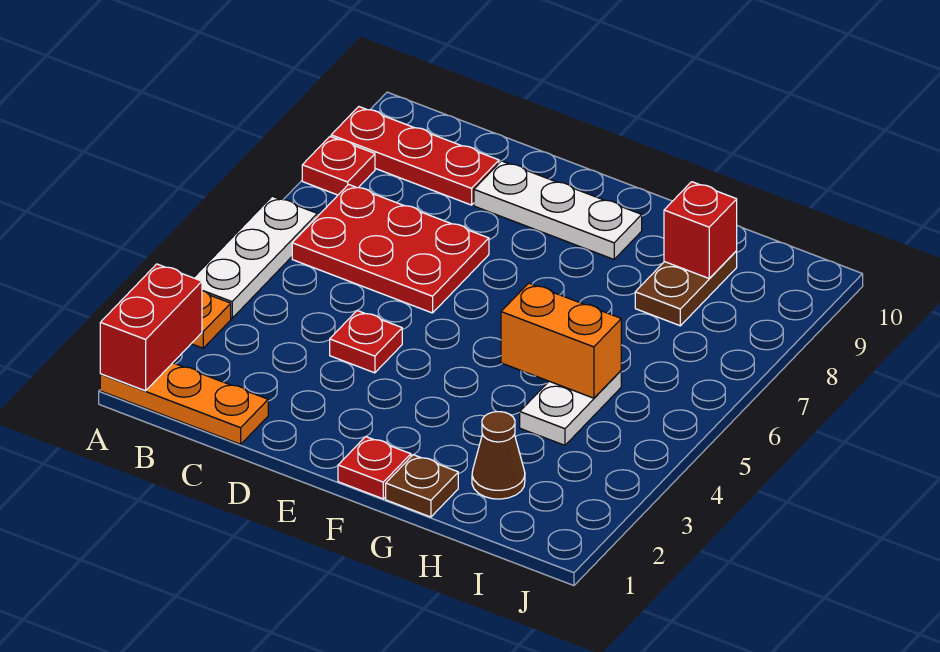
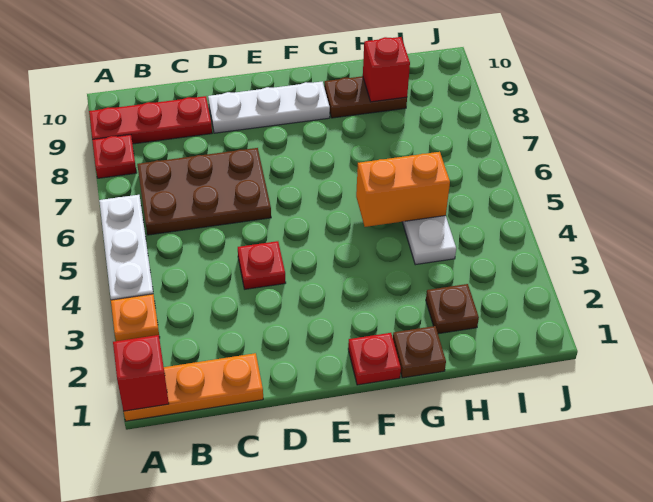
red brick A1:A2 level 2 -> red brick A1 level 2
red plate B6:D7 level 1 -> brown plate B6:D7 level 1
brown cone H2 level 1 -> brown plate H2 level 1
brown plate H8:H9 level 1 -> brown plate G9:H9 level 1

